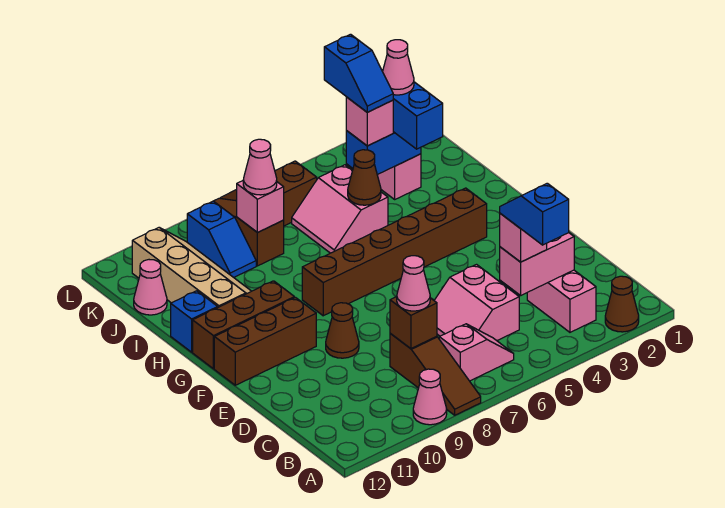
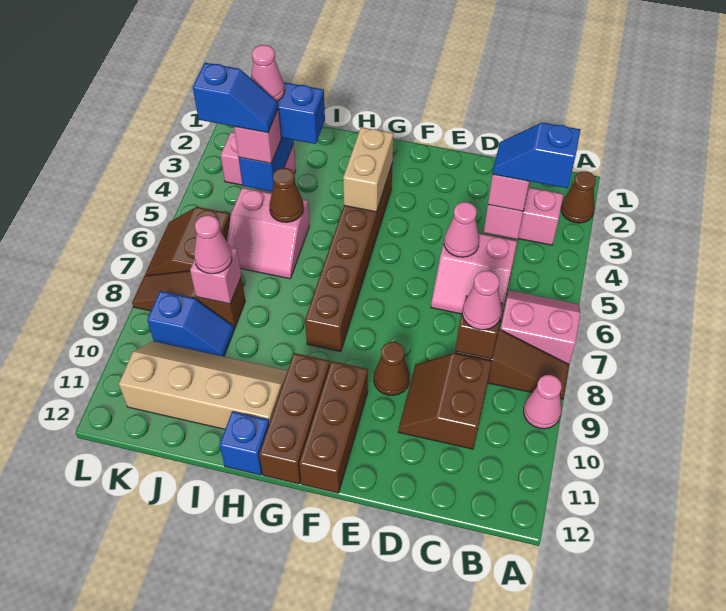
pink slope B6:B7 level 1 top 7 -> pink slope A6:B7 level 1 top 7
none -> brown slope C9:D10 level 1 top C
none -> tan brick G3:G4 level 2
pink cone J12 level 1 -> pink cone D5 level 2

